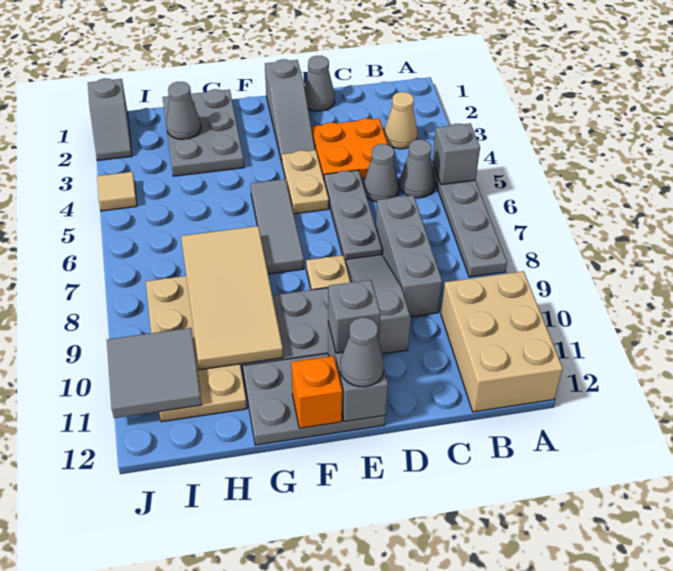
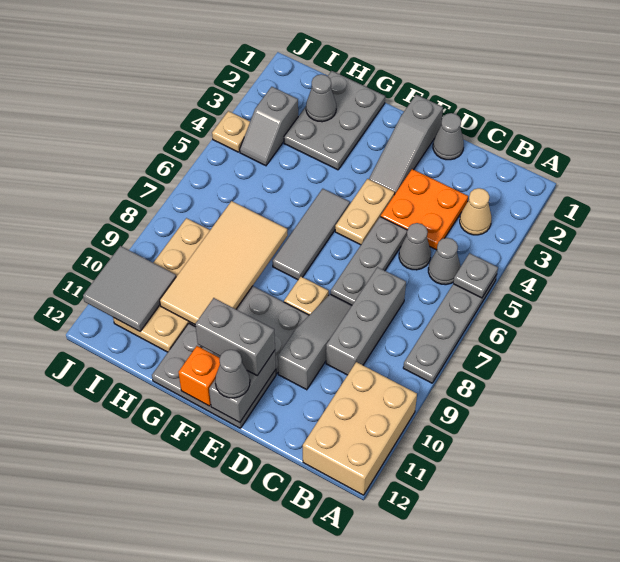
grey brick A5 level 2 -> grey plate A5 level 2
grey brick E11 level 3 -> grey brick E11:F11 level 3
grey slope J1:J2 level 1 top 1 -> grey slope I3:I4 level 1 top 3
tan tile J4 level 1 -> tan plate J4 level 1

